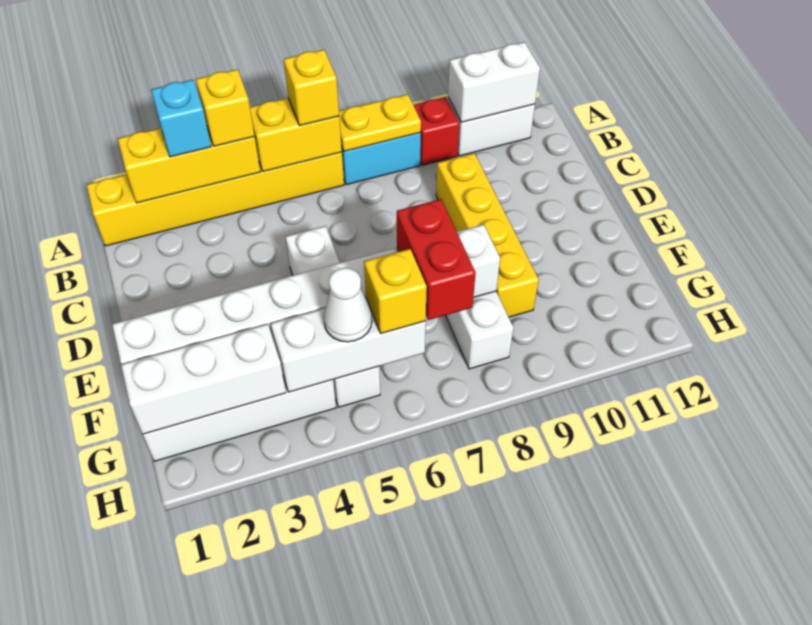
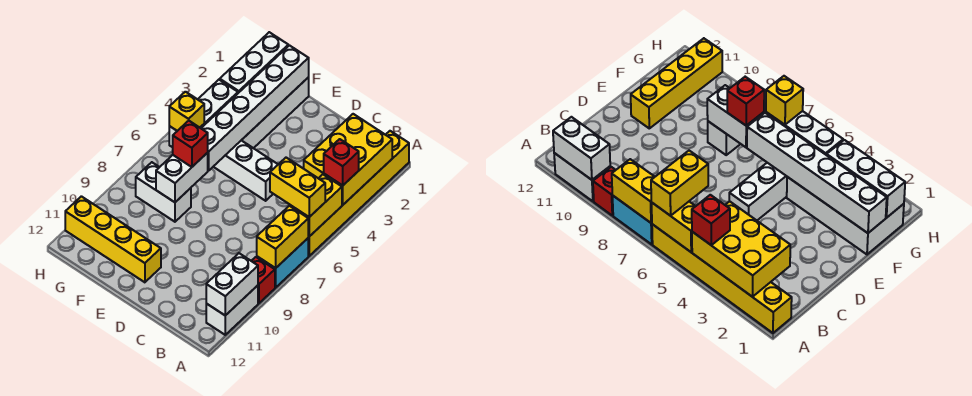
yellow brick A2:A4 level 2 -> yellow brick A2:B4 level 2
cyan brick A3 level 3 -> none
yellow brick A4 level 3 -> red brick A4 level 3
yellow brick A6 level 3 -> yellow brick A6:B6 level 3
yellow plate A7:A8 level 2 -> yellow brick A7:A8 level 2
yellow brick C9:F9 level 1 -> yellow brick E11:H11 level 1
red brick F7:G7 level 3 -> red brick F7 level 3
white cone G5 level 3 -> none

